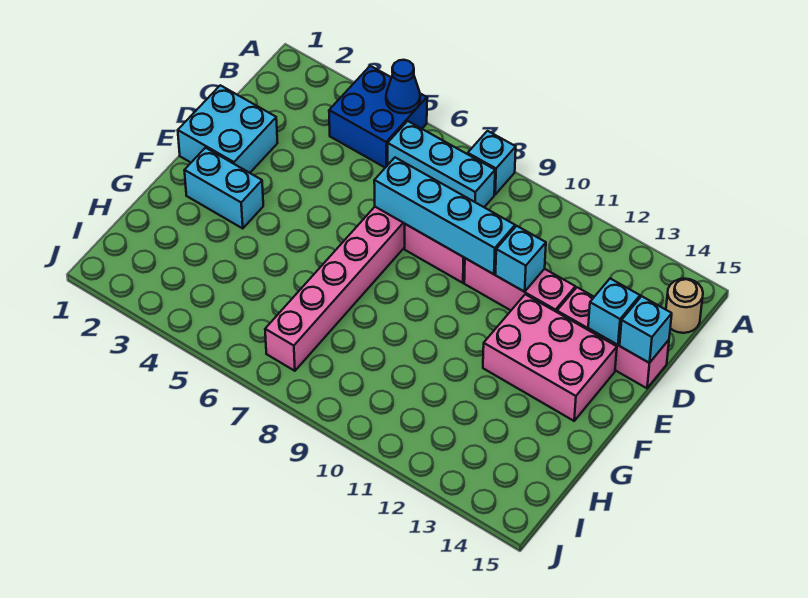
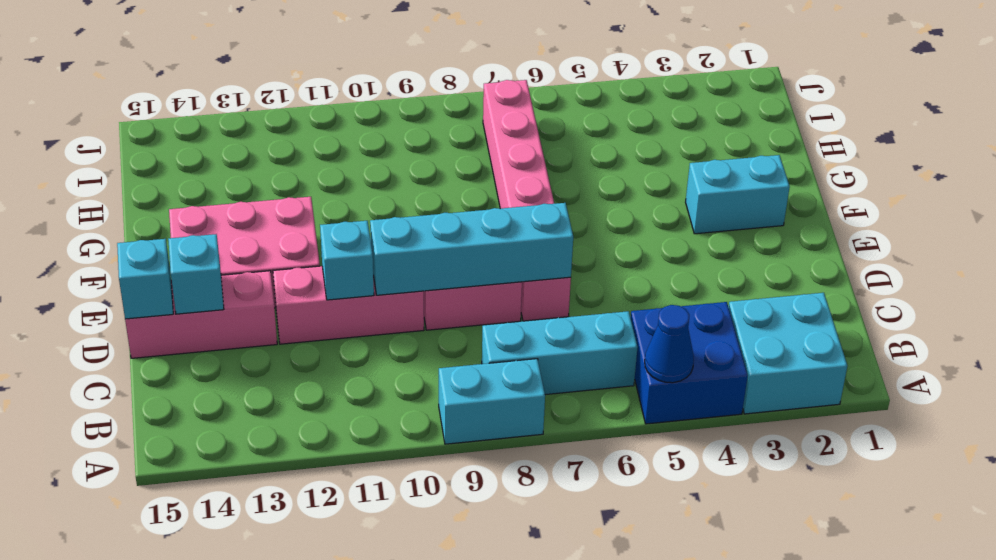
cyan brick A8 level 1 -> cyan brick A8:A9 level 1
tan round brick B15 level 1 -> none
cyan brick D1:E2 level 1 -> cyan brick A2:B3 level 1

